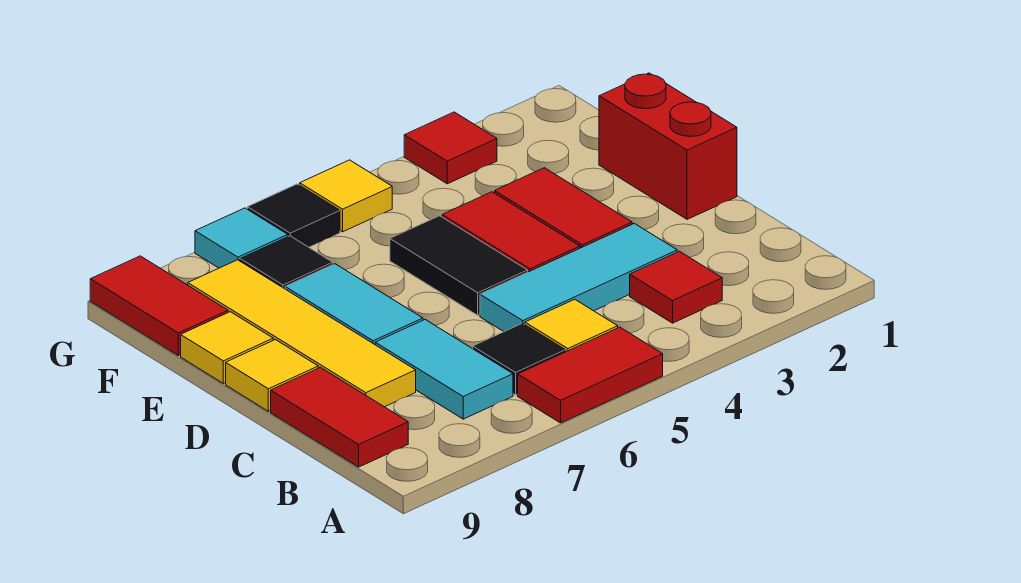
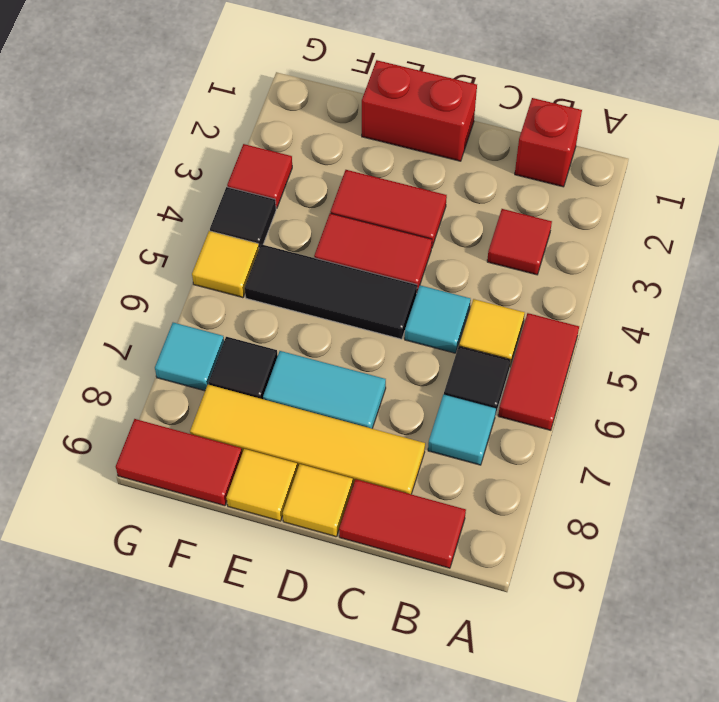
none -> red brick B1 level 1
cyan tile B7:C7 level 1 -> cyan tile B7 level 1
cyan tile C3:C5 level 1 -> cyan tile C5 level 1
black tile D5:E5 level 1 -> black tile D5:F5 level 1
black tile G6 level 1 -> black tile G4 level 1

